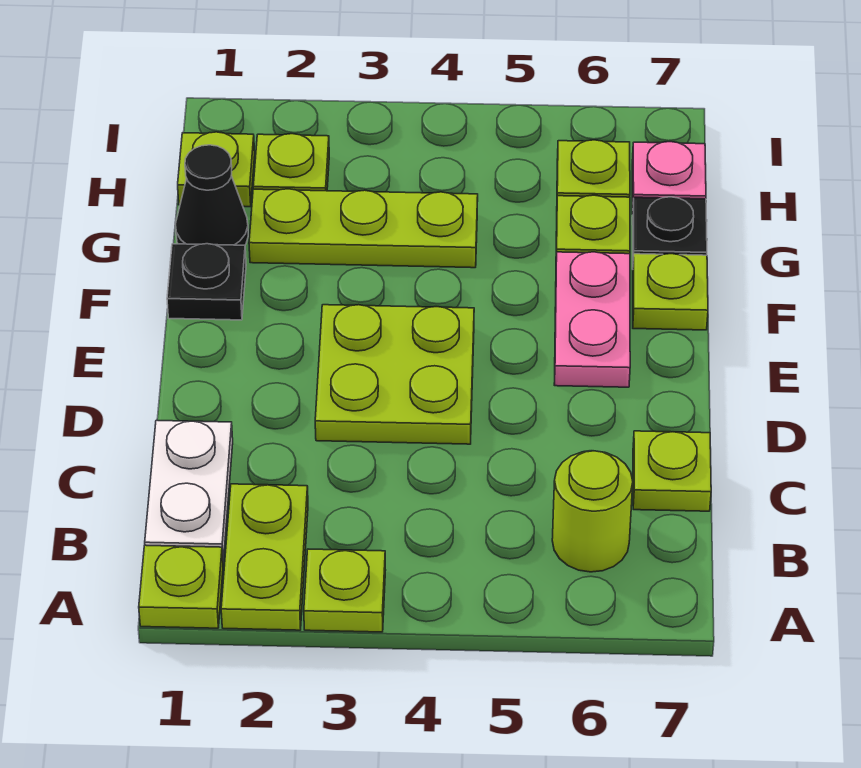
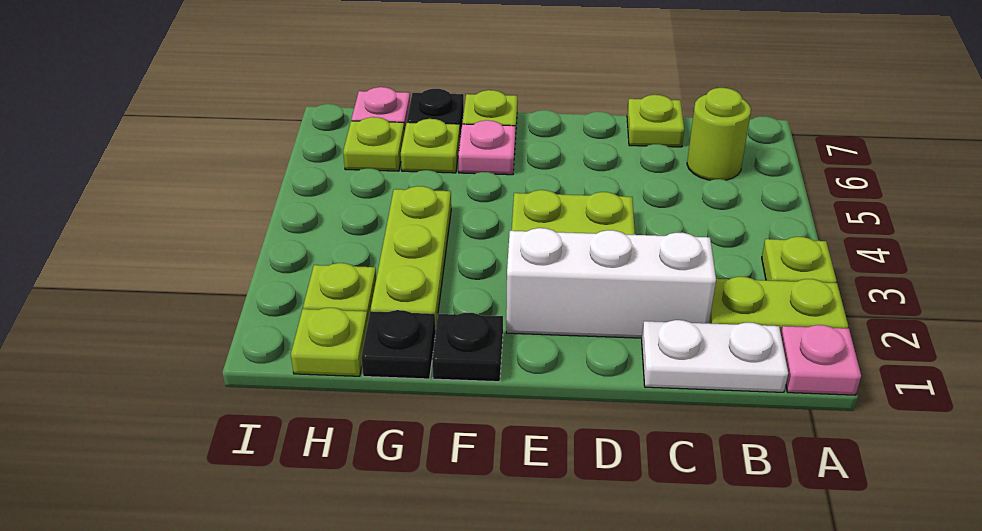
lime plate A1 level 1 -> pink plate A1 level 1
none -> white brick C2:E2 level 1
pink plate E6:F6 level 1 -> pink plate F6 level 1
black cone G1 level 1 -> black plate G1 level 1

